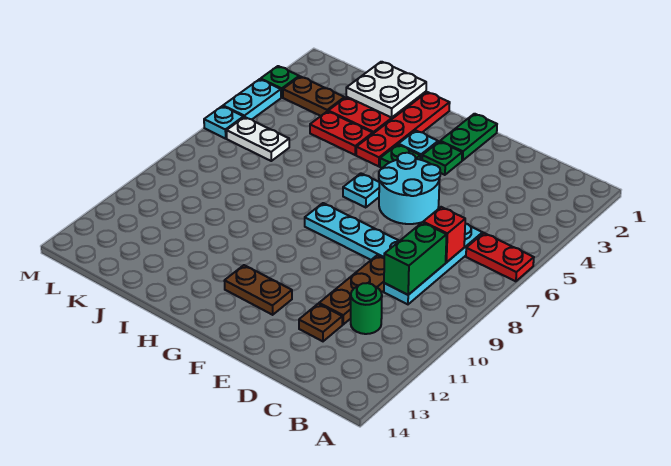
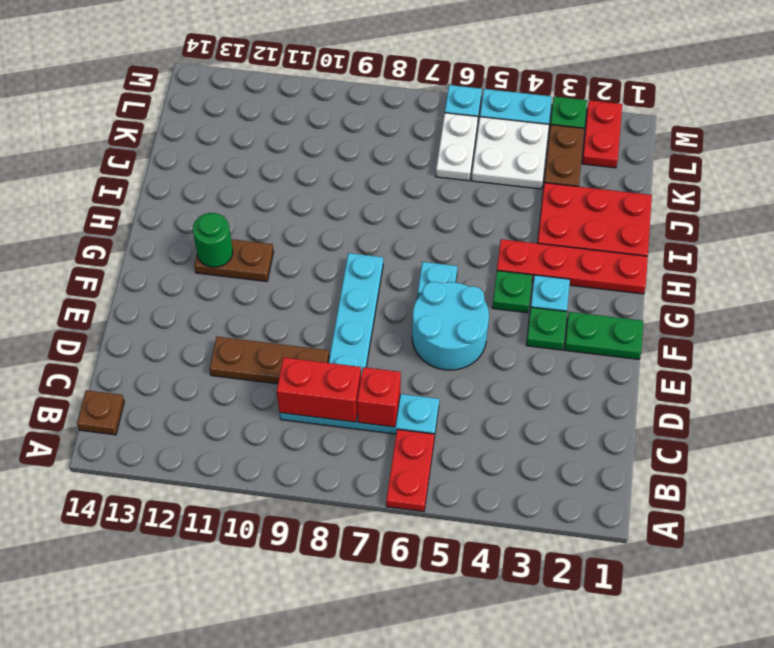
green brick C8:C9 level 2 -> red brick C8:C9 level 2
green round brick C11 level 1 -> green round brick G12 level 2
brown plate D12 level 1 -> brown plate B14 level 1
brown plate F12:G12 level 1 -> brown plate G11:G12 level 1
white plate I1:J2 level 2 -> white plate K4:L5 level 1
red plate I4:J4 level 1 -> red plate L2:M2 level 1

